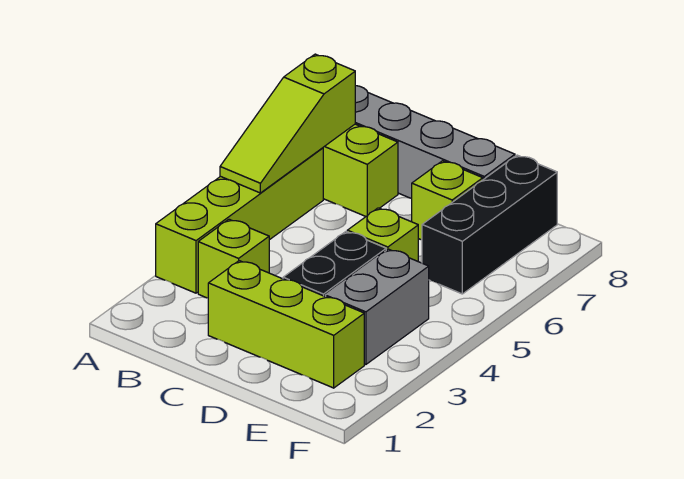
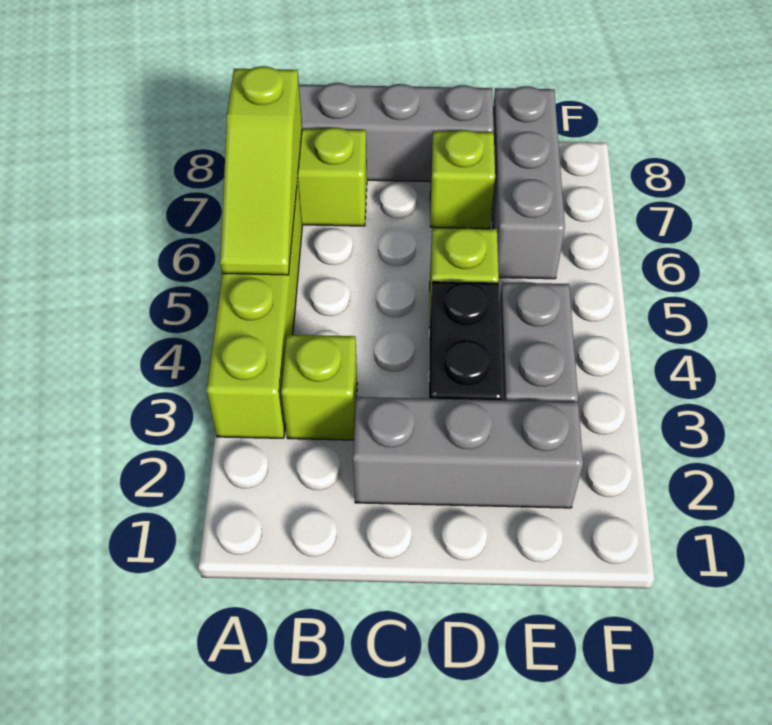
lime brick C2:E2 level 1 -> grey brick C2:E2 level 1
black brick E6:E8 level 1 -> grey brick E6:E8 level 1

